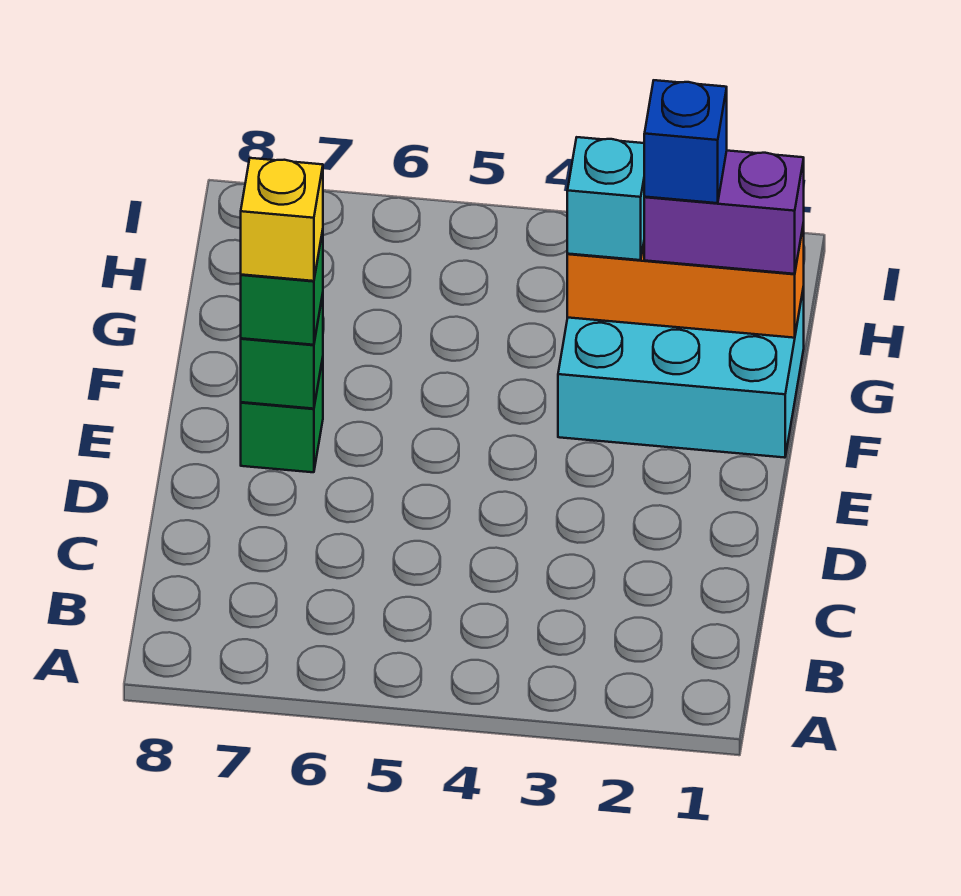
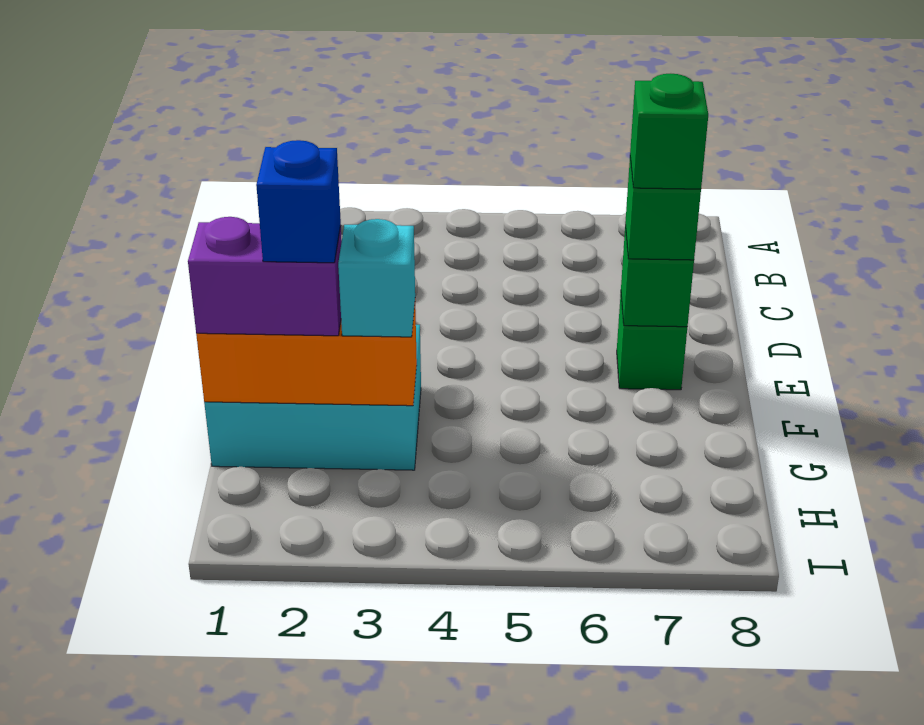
yellow brick E7 level 4 -> green brick E7 level 4

